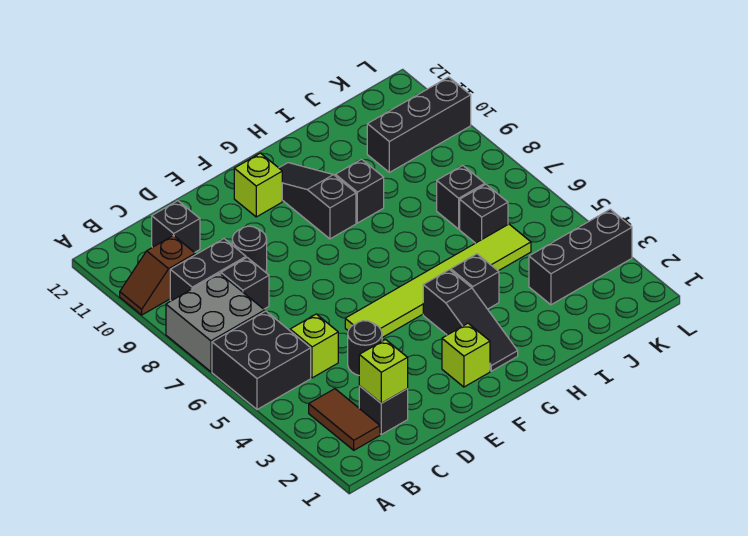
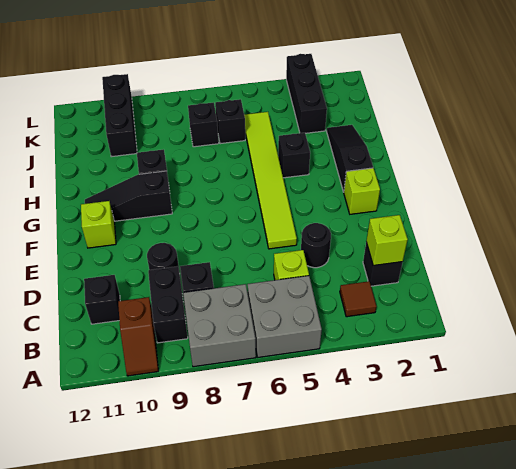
black brick A5:B6 level 1 -> grey brick A5:B6 level 1
brown tile B2:B3 level 1 -> brown tile B3 level 1
black slope G2:G4 level 1 top 4 -> black slope G2:I2 level 1 top G

